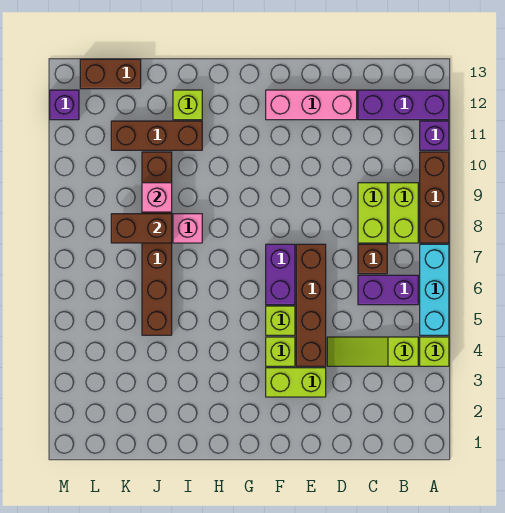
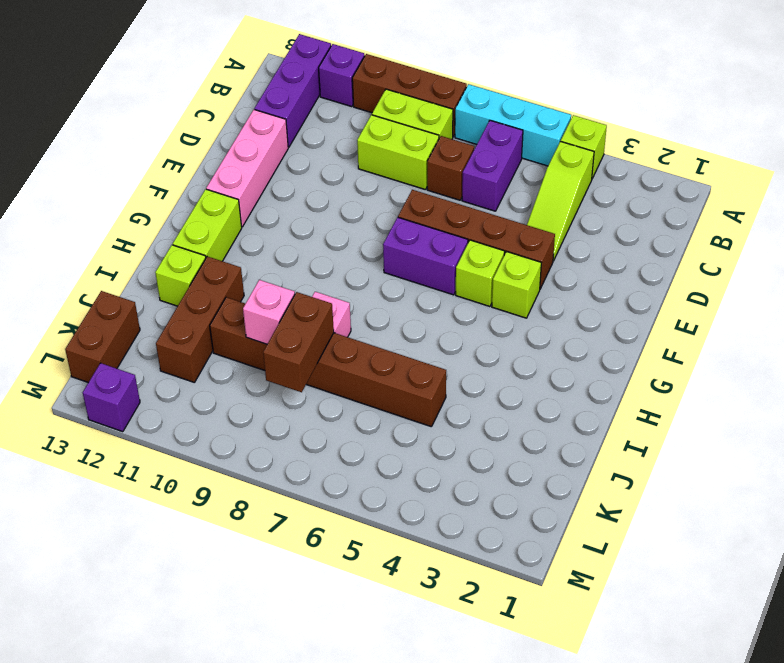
lime brick E3:F3 level 1 -> lime brick G12:H12 level 1

